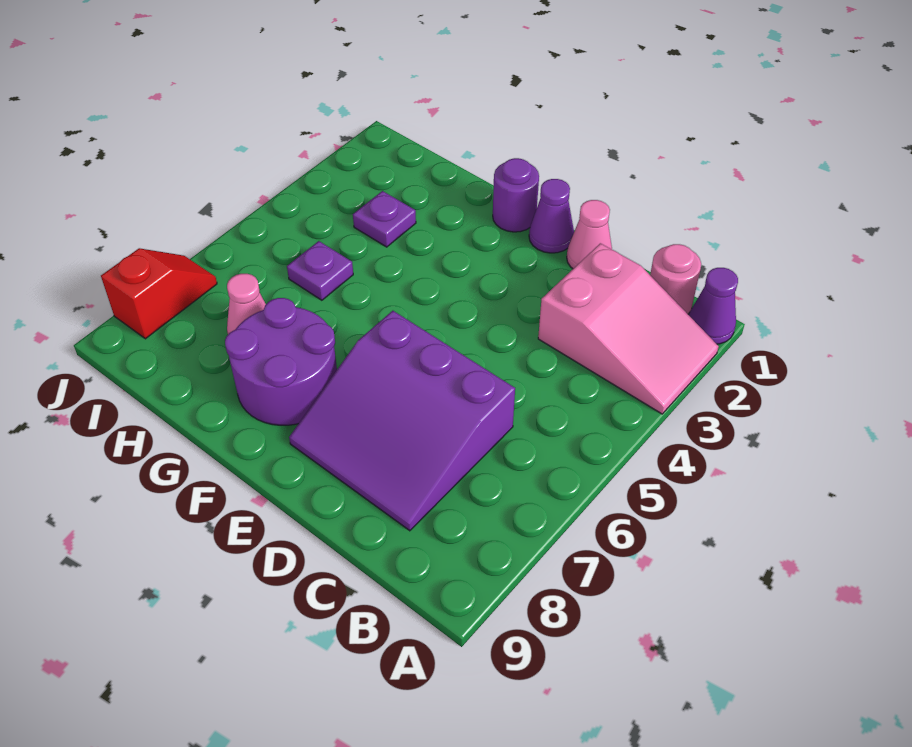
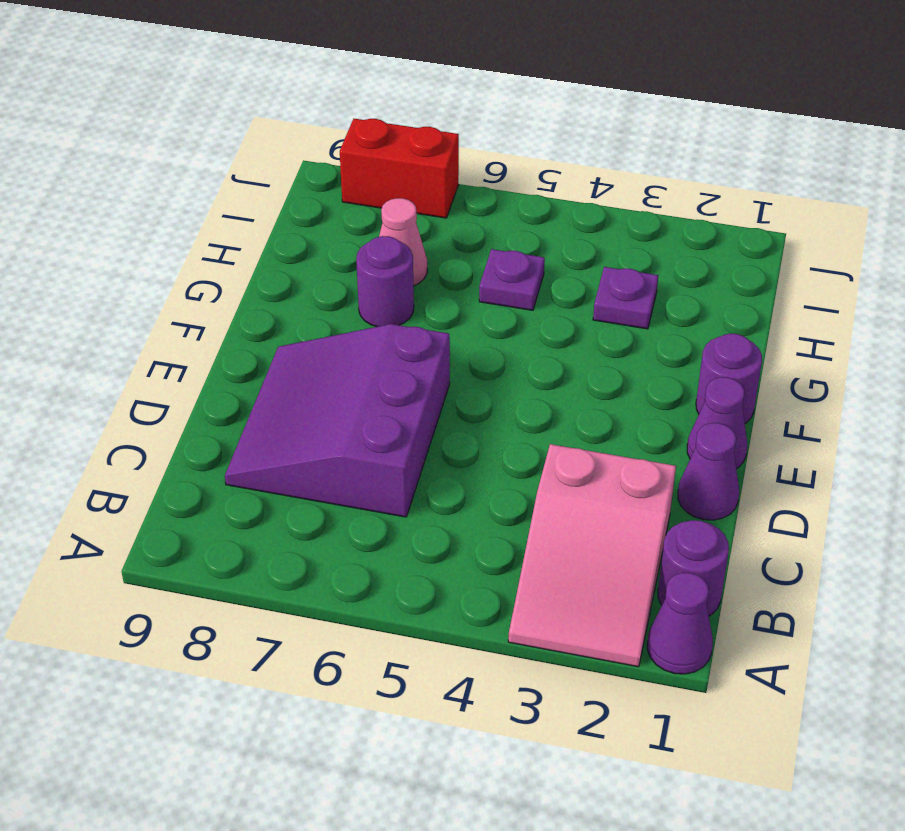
pink round brick B1 level 1 -> purple round brick B1 level 1
pink cone D1 level 1 -> purple cone D1 level 1
purple round brick F7:G8 level 1 -> purple round brick G7 level 1
red slope J7:J8 level 1 top 8 -> red brick J7:J8 level 1

